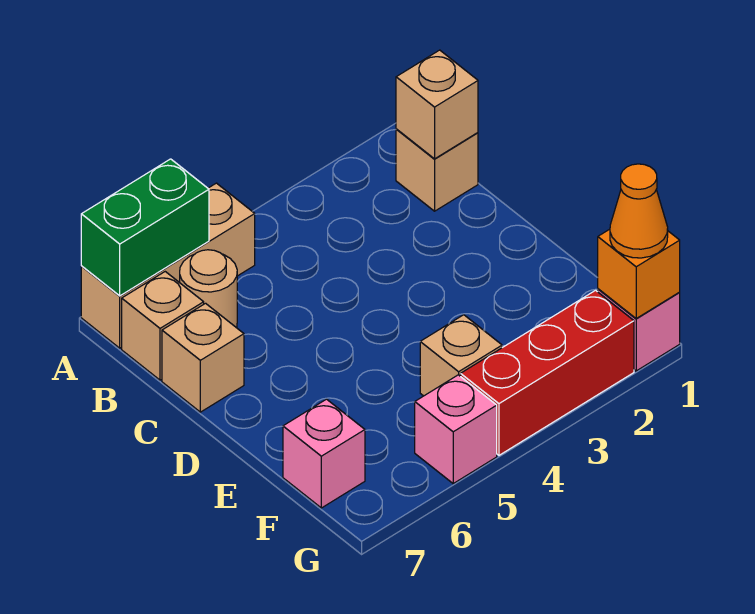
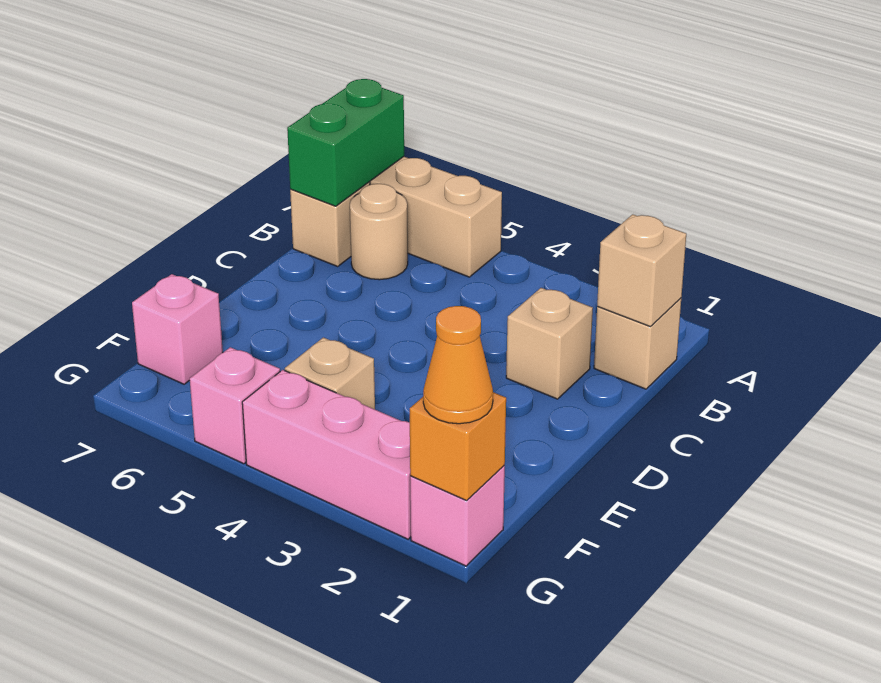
green brick A6:A7 level 2 -> green brick A7:B7 level 2
tan brick C7 level 1 -> tan brick C2 level 1
red brick G2:G4 level 1 -> pink brick G2:G4 level 1

